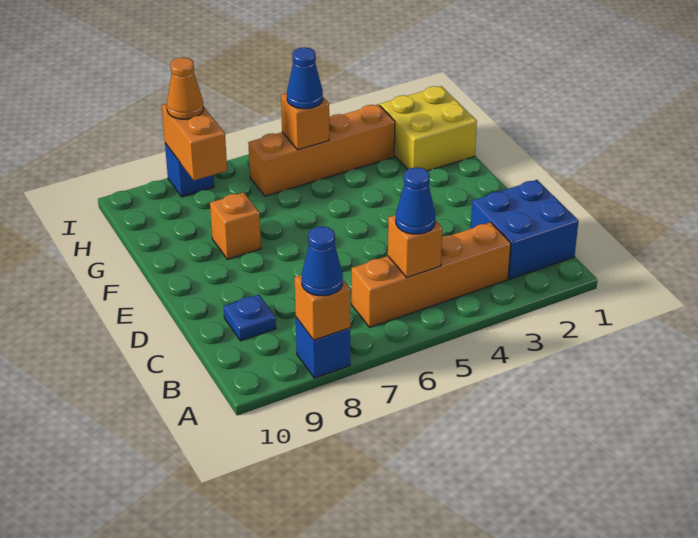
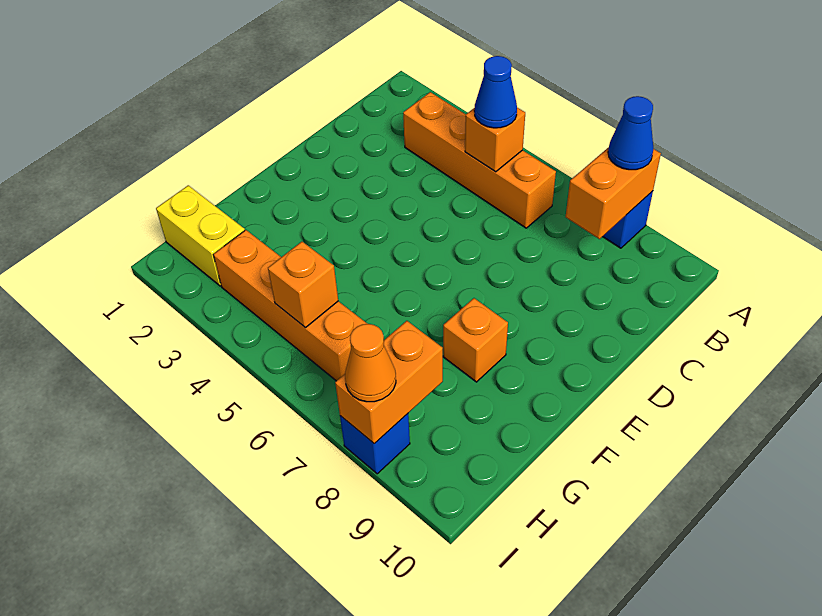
orange brick A8 level 2 -> orange brick A8:B8 level 2
blue brick B1:C2 level 1 -> none
blue plate C9 level 1 -> none
yellow brick G1:H2 level 1 -> yellow brick H1:H2 level 1
blue cone H5 level 3 -> none

